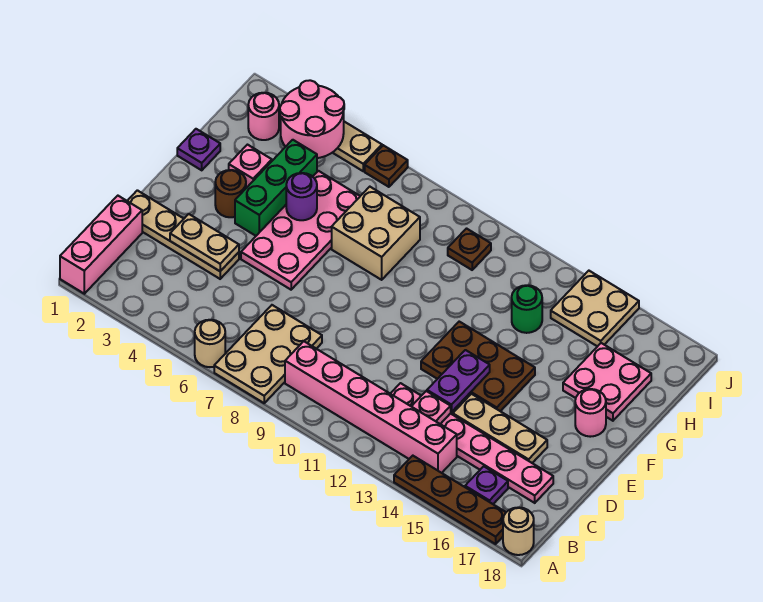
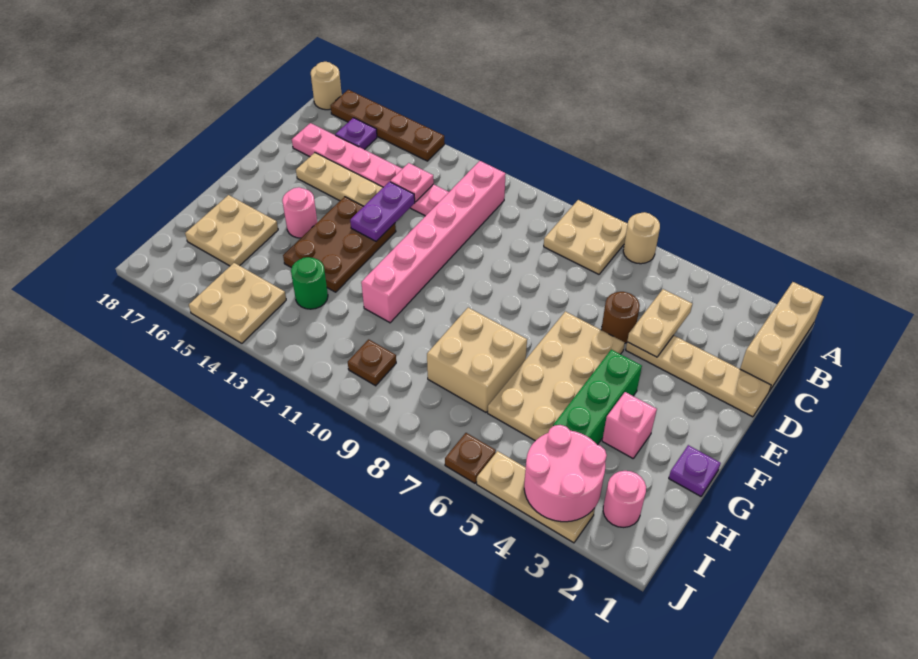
pink brick A1:C1 level 1 -> tan brick A1:C1 level 1
tan plate A7:C8 level 1 -> tan plate A7:B8 level 1
pink brick B9:B14 level 1 -> pink brick B11:G11 level 1
tan plate D3:D4 level 2 -> tan plate C4:D4 level 2
pink plate E5:H6 level 1 -> tan plate E5:H6 level 1
brown plate E12:F14 level 1 -> brown plate E13:G14 level 1
brown round brick F3 level 1 -> brown round brick D5 level 1
pink round brick F17 level 1 -> pink round brick F15 level 1
purple round brick G5 level 2 -> none
pink plate G16:H17 level 1 -> tan plate G16:H17 level 1

